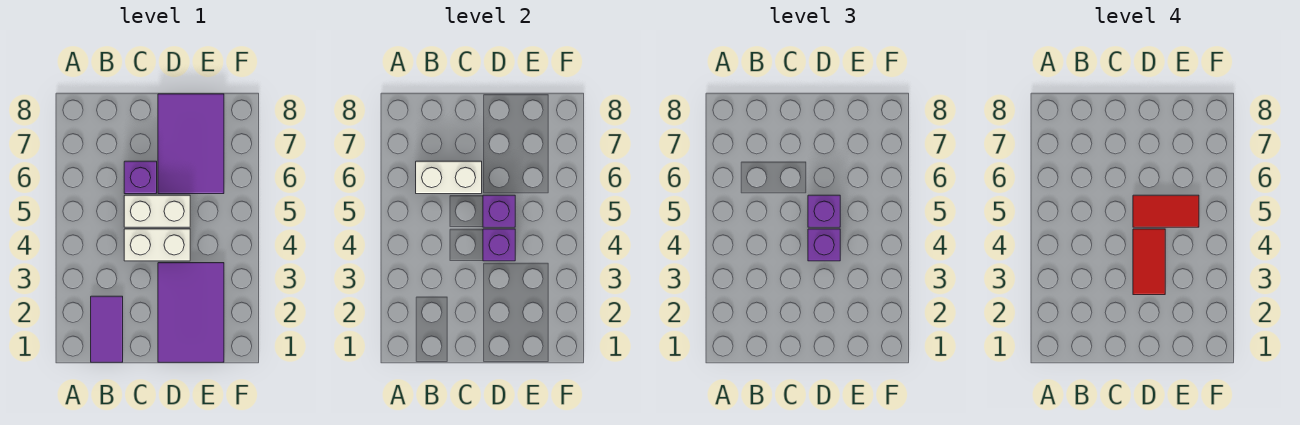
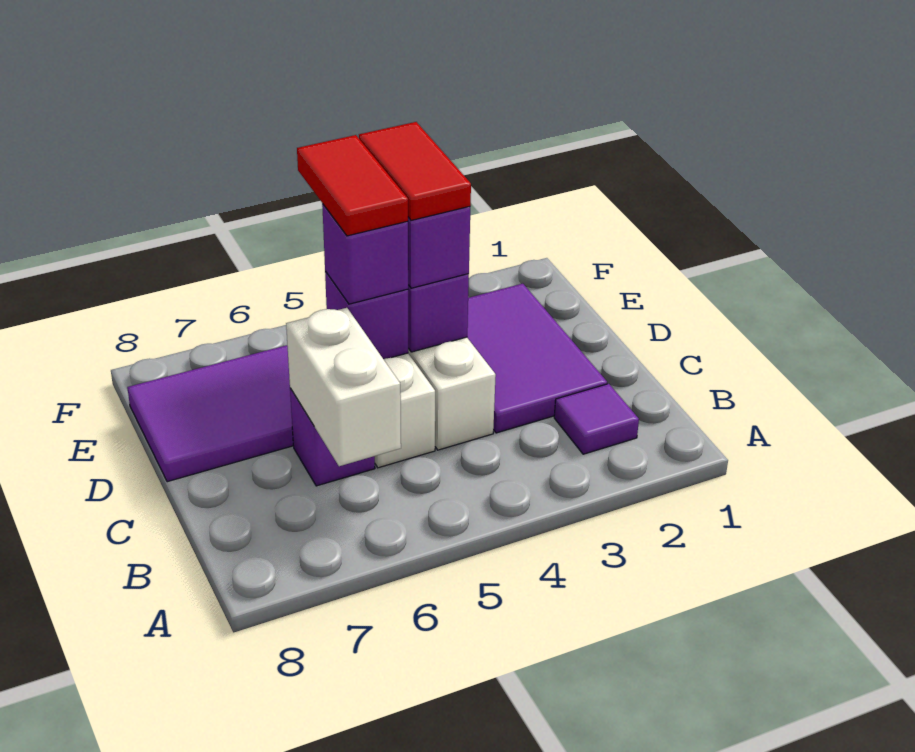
purple tile B1:B2 level 1 -> purple tile B2 level 1
purple tile D1:E3 level 1 -> purple tile C2:E3 level 1
red tile D3:D4 level 4 -> red tile D4:E4 level 4

